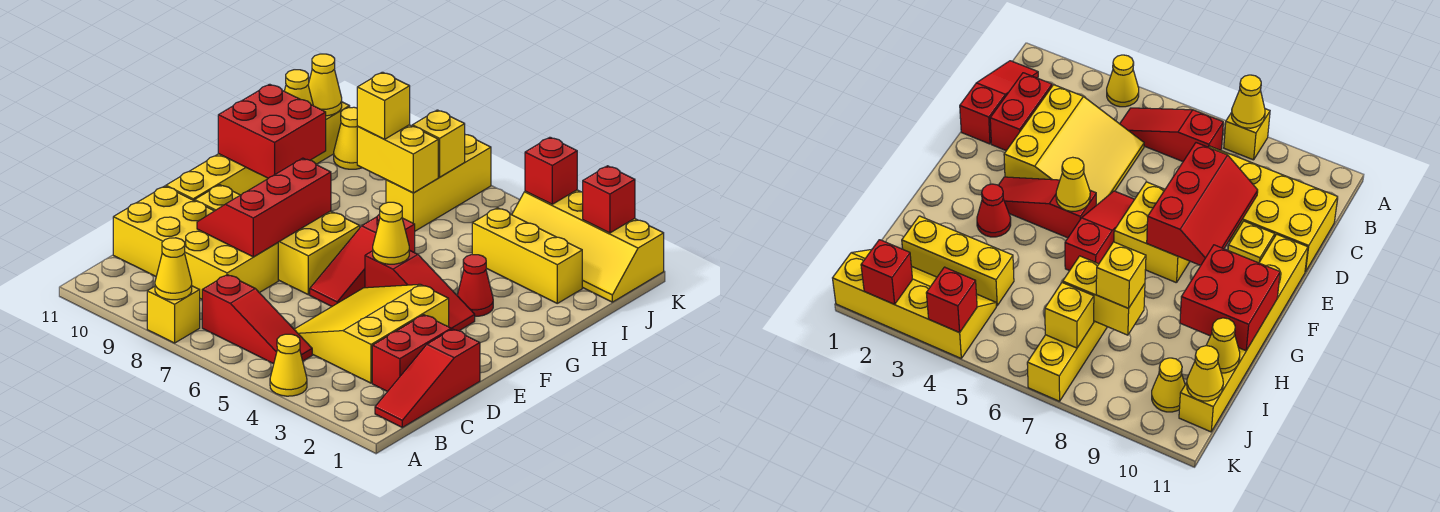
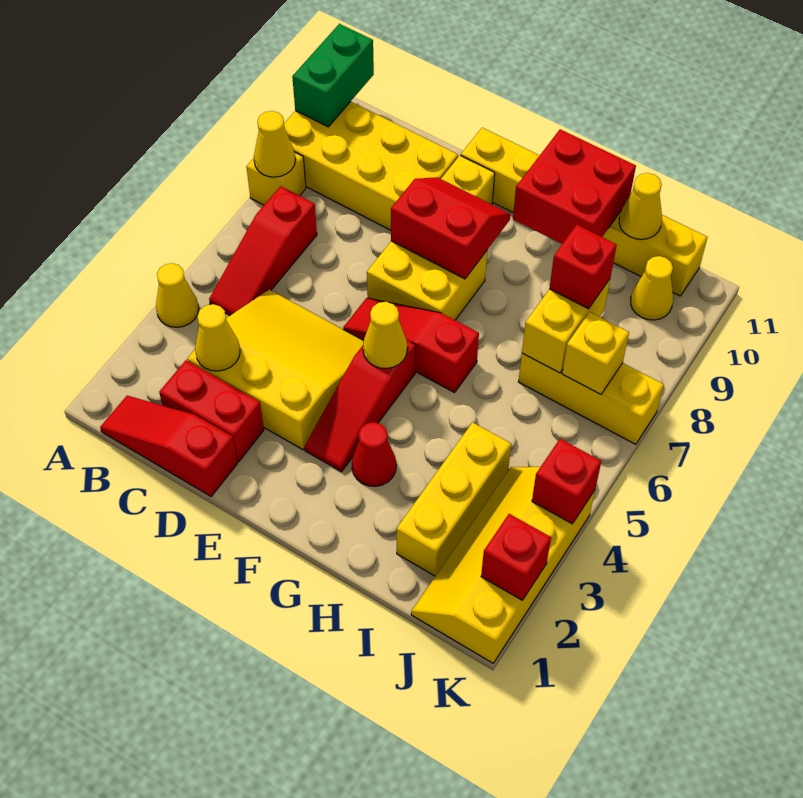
none -> green brick A10:A11 level 2
yellow brick C8:D11 level 1 -> yellow brick A9:D10 level 1
red slope D8:F9 level 2 top 8 -> red slope E8:F9 level 2 top 8
yellow brick I8 level 3 -> red brick I8 level 3
yellow cone J11 level 2 -> yellow cone C3 level 2

